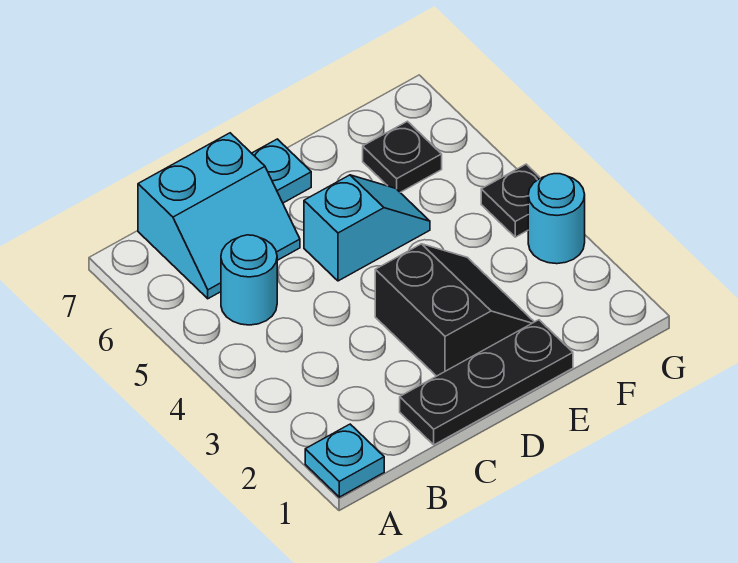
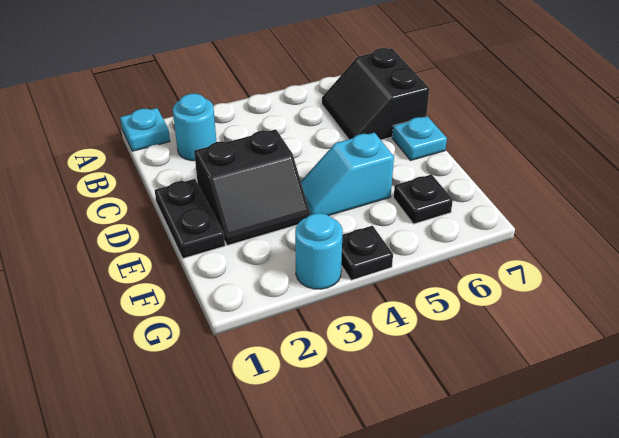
cyan round brick B5 level 1 -> cyan round brick B2 level 1
cyan slope B6:C7 level 1 top 7 -> black slope B6:C7 level 1 top 7
black plate C1:E1 level 1 -> black plate D1:E1 level 1
cyan slope D5:E5 level 1 top D -> cyan slope E4:E5 level 1 top 5

